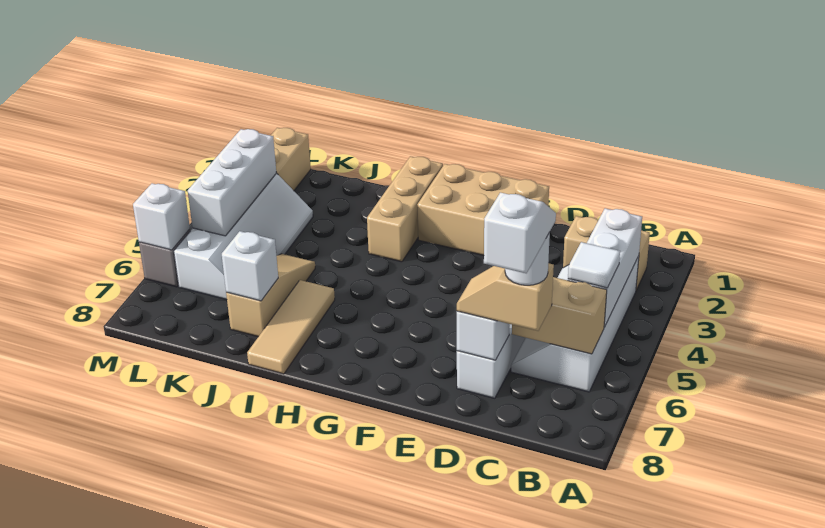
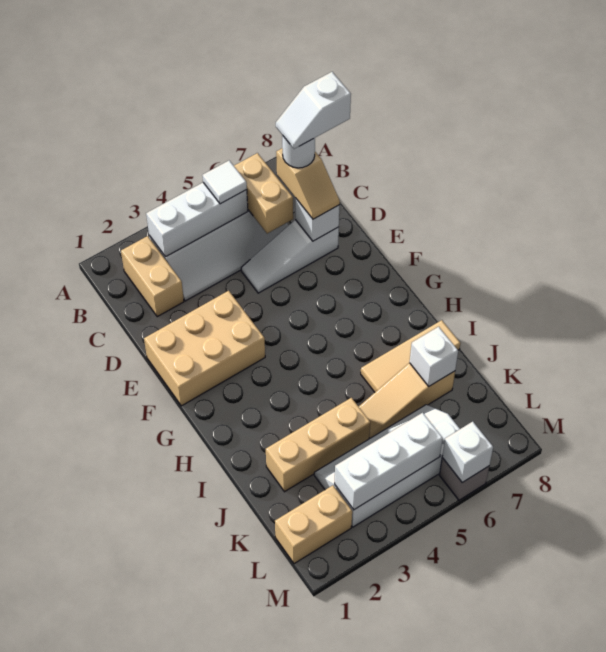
tan brick E1:G2 level 1 -> tan brick E1:F3 level 1
tan brick H1:H3 level 1 -> tan brick J2:J4 level 1

